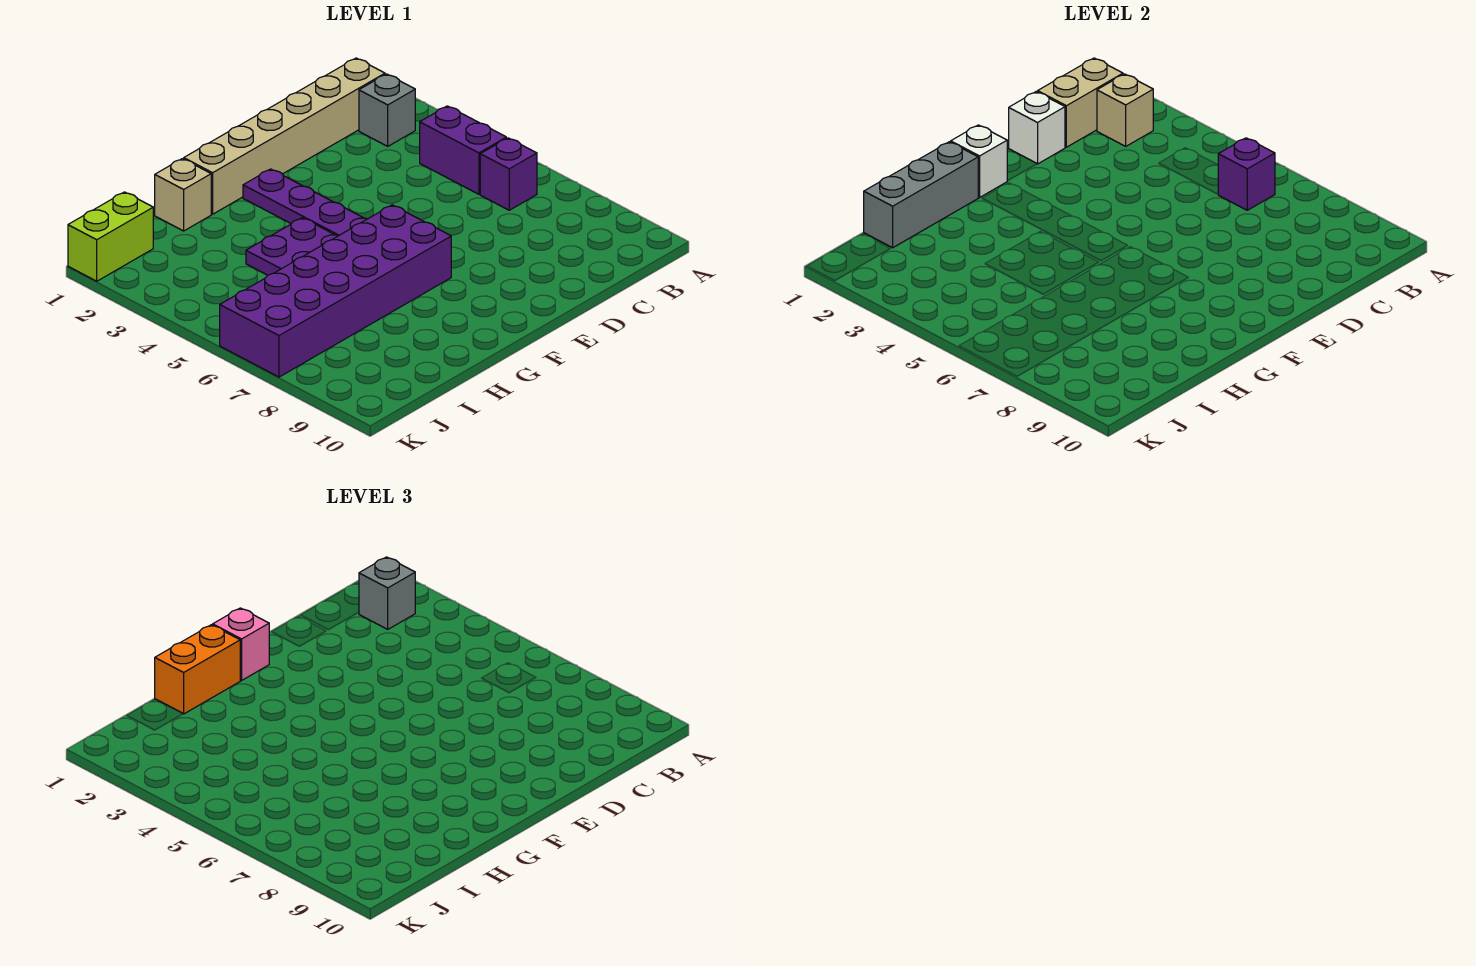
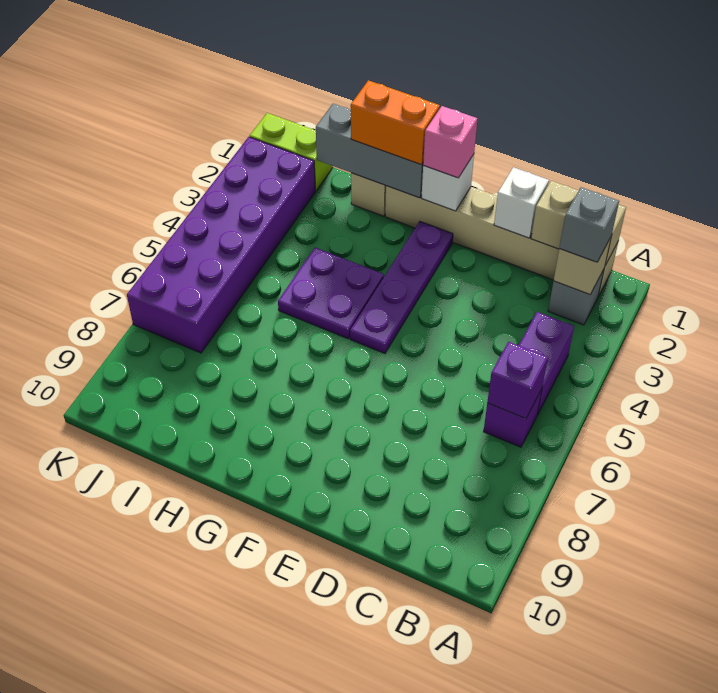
purple brick F6:K7 level 1 -> purple brick J2:K7 level 1

